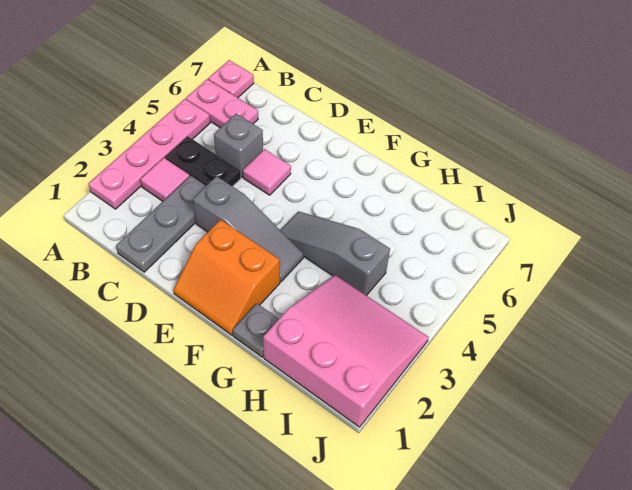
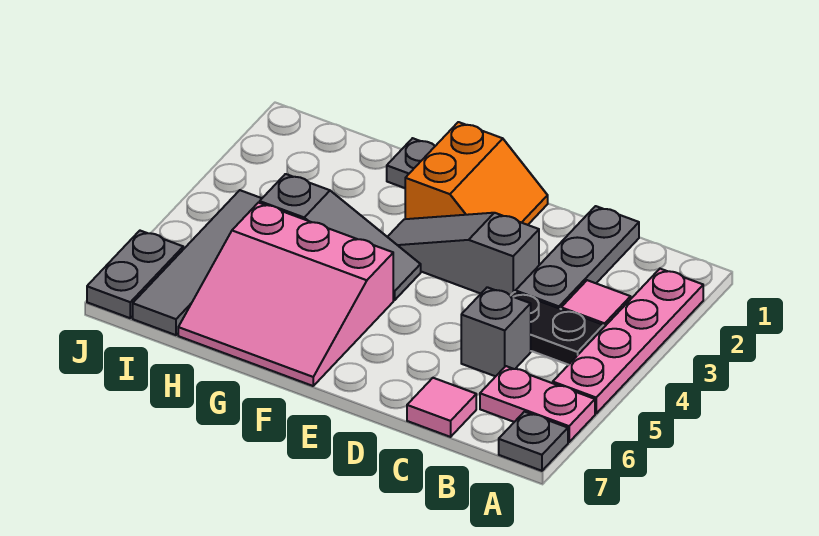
pink plate A7 level 1 -> grey plate A7 level 1
pink tile D5 level 1 -> pink tile C7 level 1
orange slope E1:F2 level 1 top 2 -> orange slope E1:F2 level 1 top F
pink slope H1:J3 level 1 top 1 -> pink slope F5:H7 level 1 top 5
none -> grey tile I4:I7 level 1
none -> grey plate J6:J7 level 1

